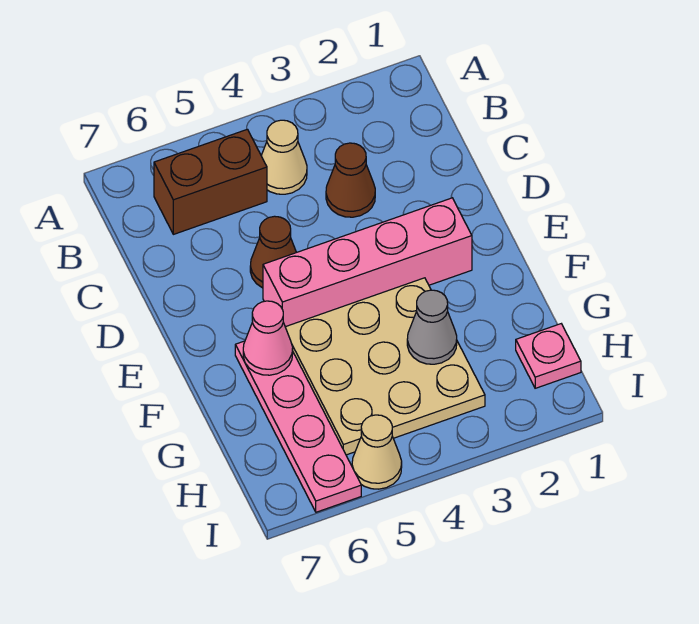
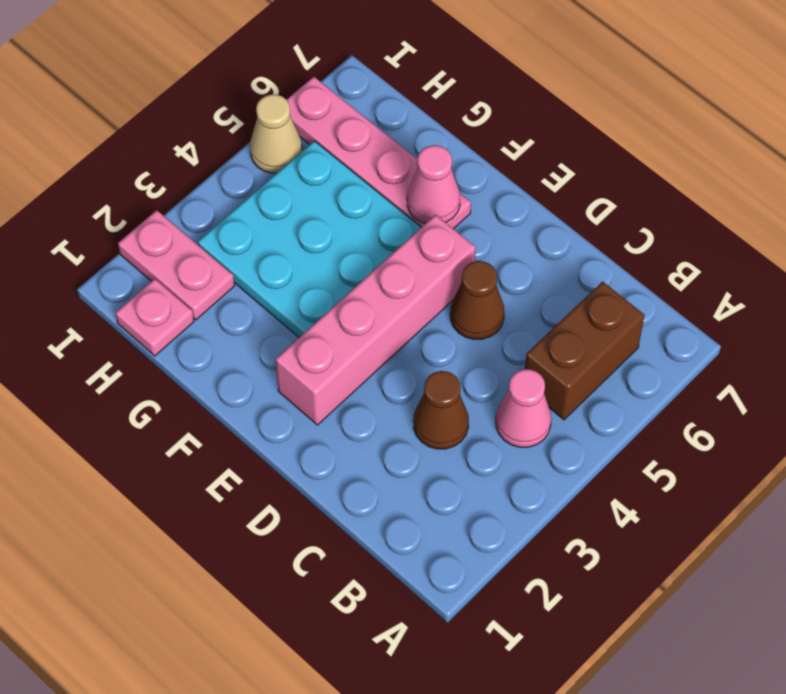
tan cone B4 level 1 -> pink cone B4 level 1
tan plate F3:H5 level 1 -> cyan plate F3:H5 level 1
grey cone G3 level 2 -> none
none -> pink plate H2:I2 level 1

